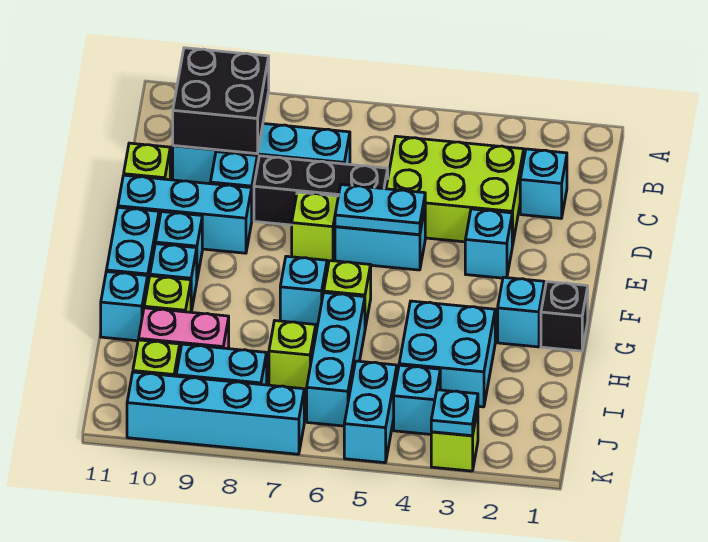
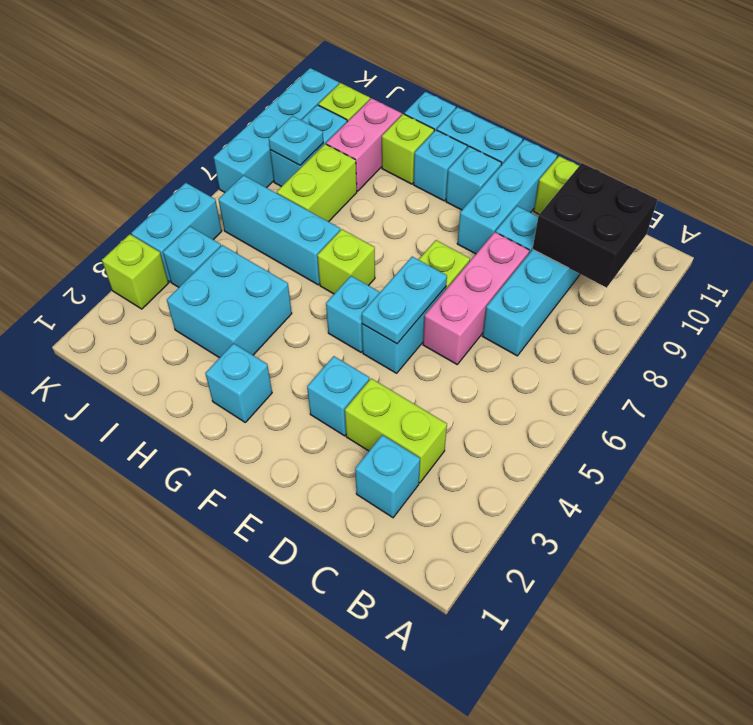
lime brick C3:D5 level 1 -> lime brick C3:D3 level 1
black brick D6:D8 level 1 -> pink brick D6:D8 level 1
black brick G1 level 1 -> none
cyan brick G7 level 1 -> cyan brick F5 level 1
lime brick I7 level 1 -> lime brick I7:I8 level 1
cyan brick J5:K5 level 1 -> cyan brick K4:K5 level 1
cyan plate K3 level 2 -> cyan plate J8 level 2

